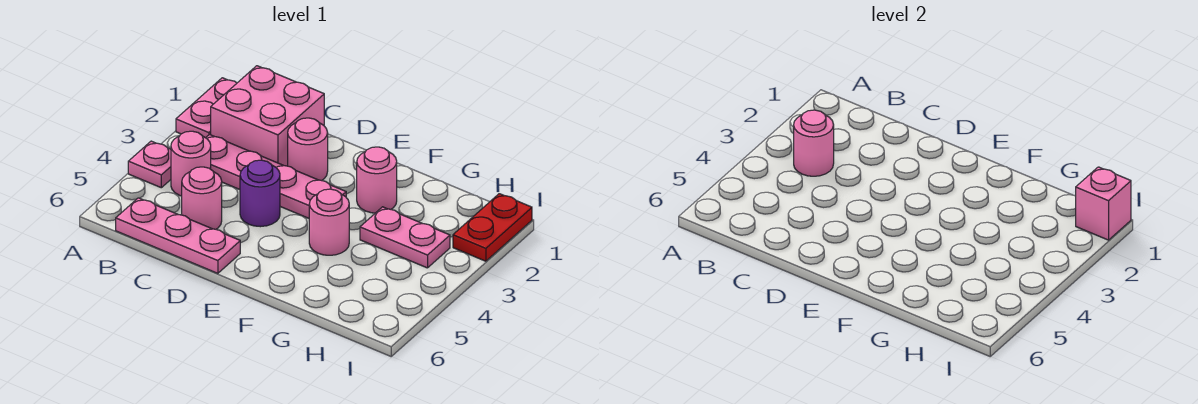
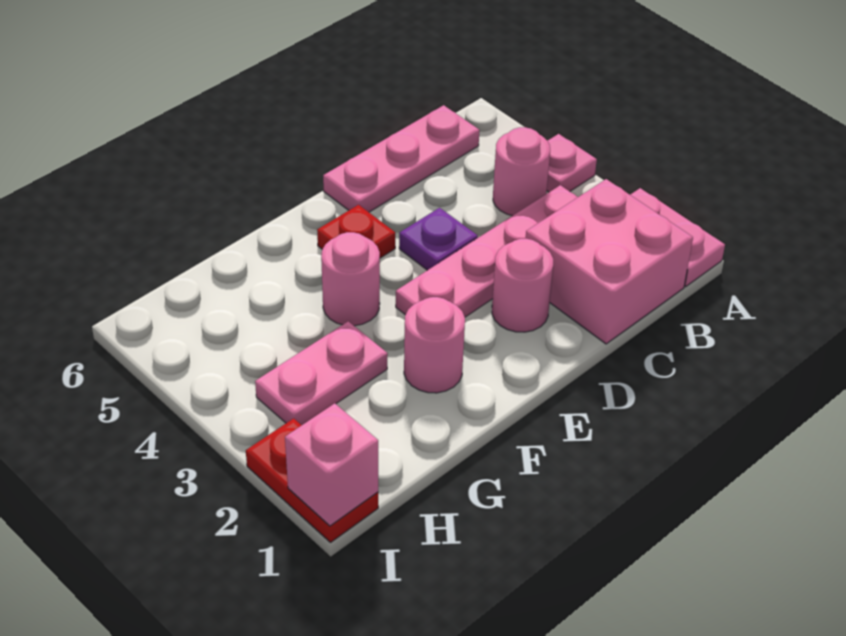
pink round brick B3 level 2 -> none
pink round brick C5 level 1 -> none
purple round brick D4 level 1 -> purple plate D4 level 1
none -> red plate E5 level 1

